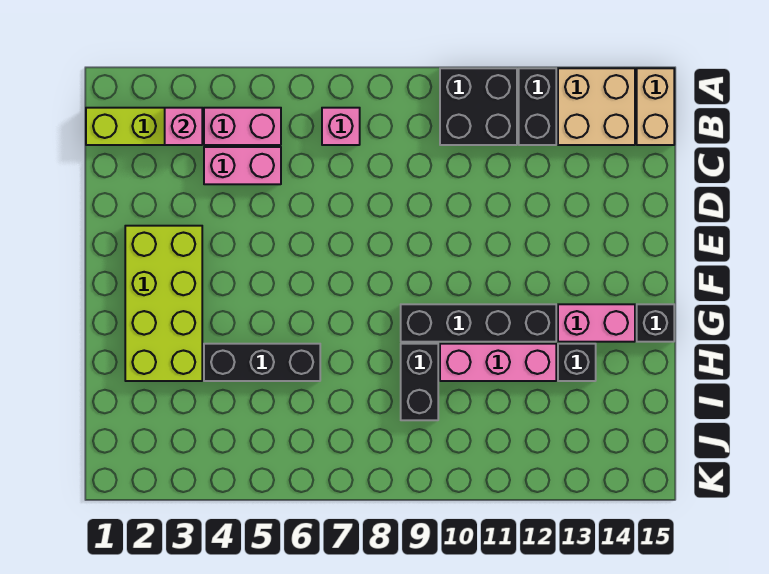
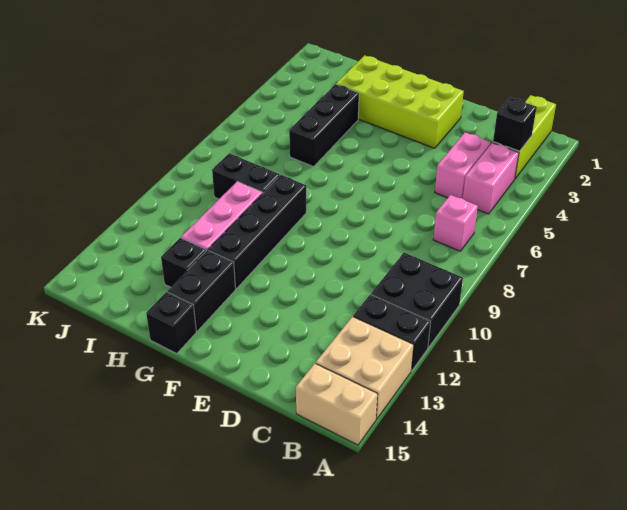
pink brick B3 level 2 -> black brick B3 level 2
pink brick G13:G14 level 1 -> black brick G13:G14 level 1

